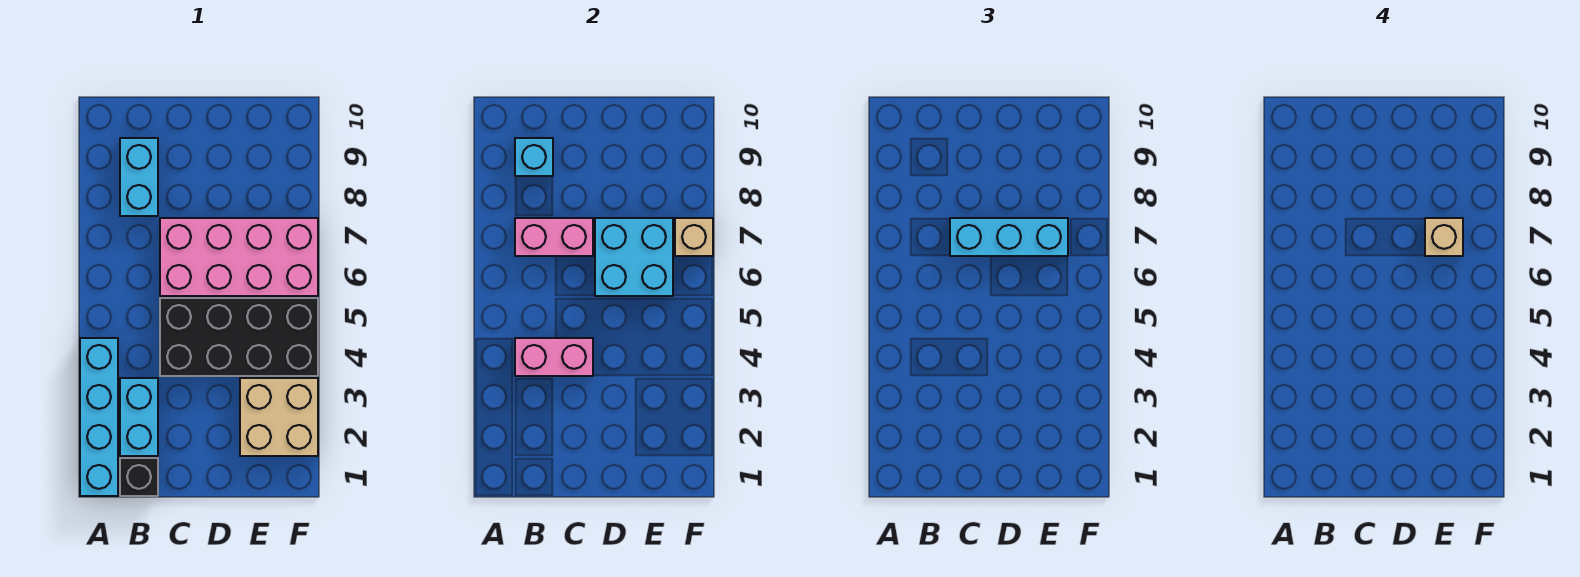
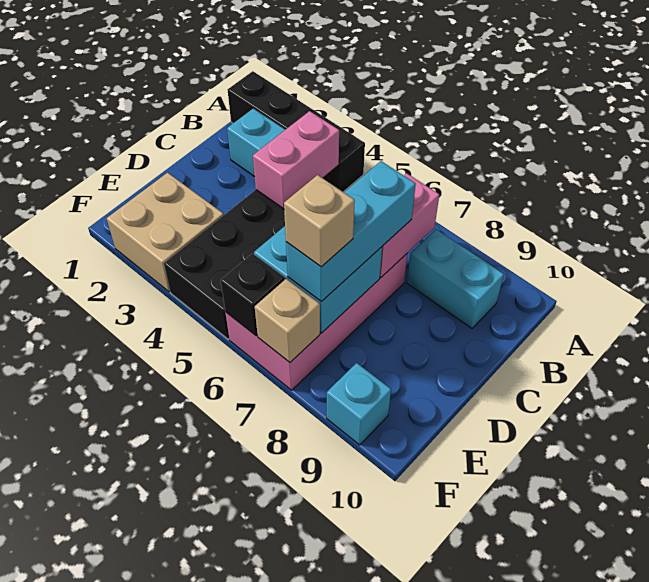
cyan brick A1:A4 level 1 -> black brick A1:A4 level 1
black brick B1 level 1 -> black brick F6 level 2
cyan brick B9 level 2 -> cyan brick F9 level 1

